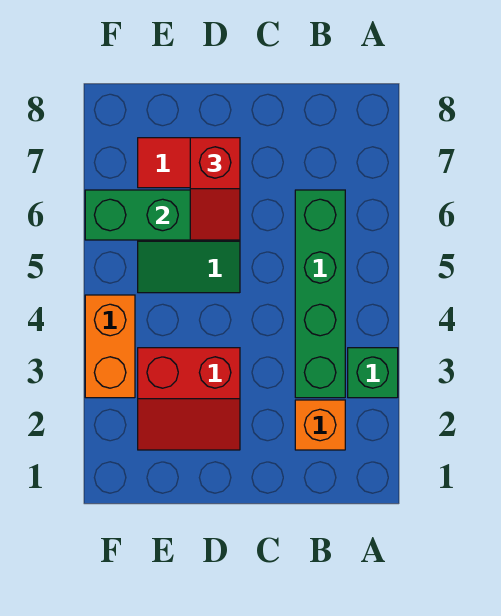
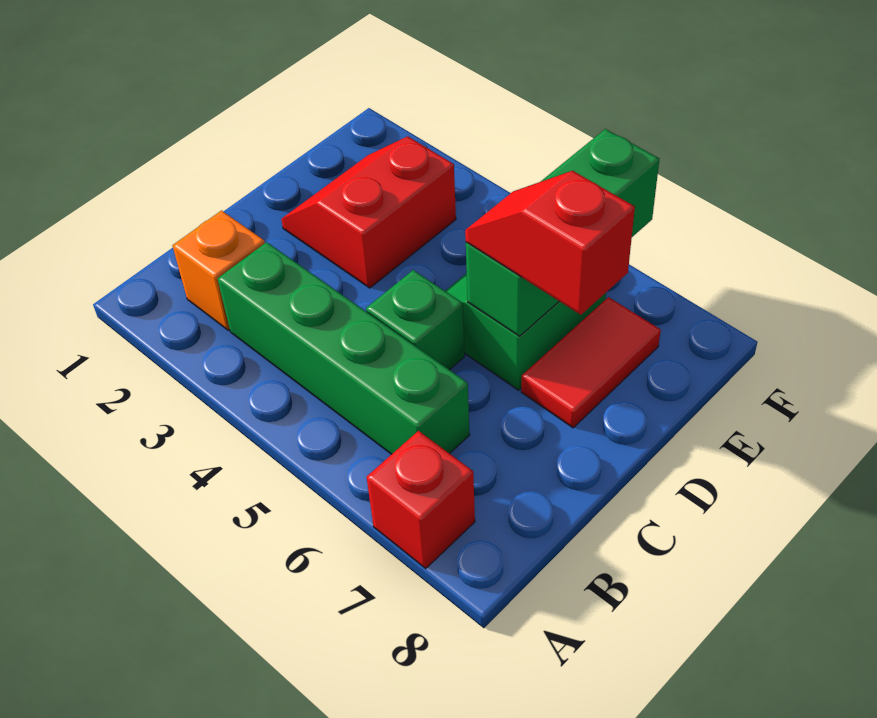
green brick A3 level 1 -> green brick C5 level 1
none -> red brick A7 level 1
orange brick F3:F4 level 1 -> none

